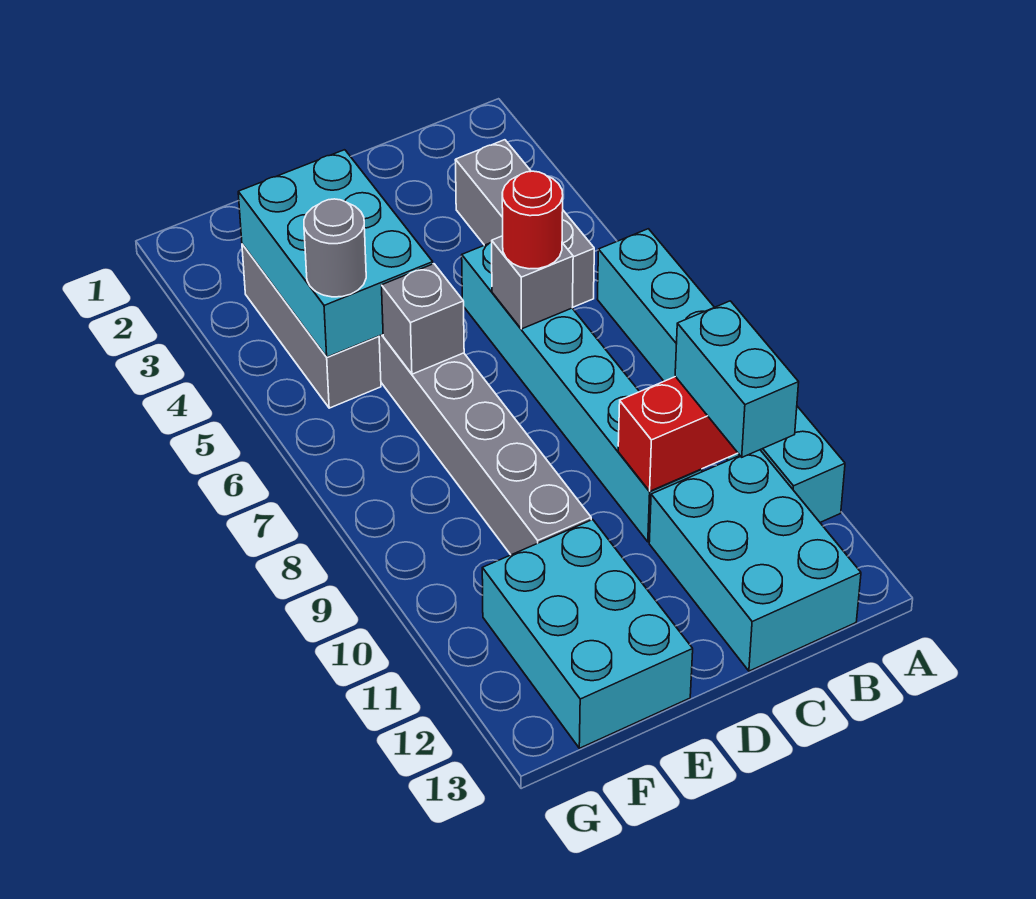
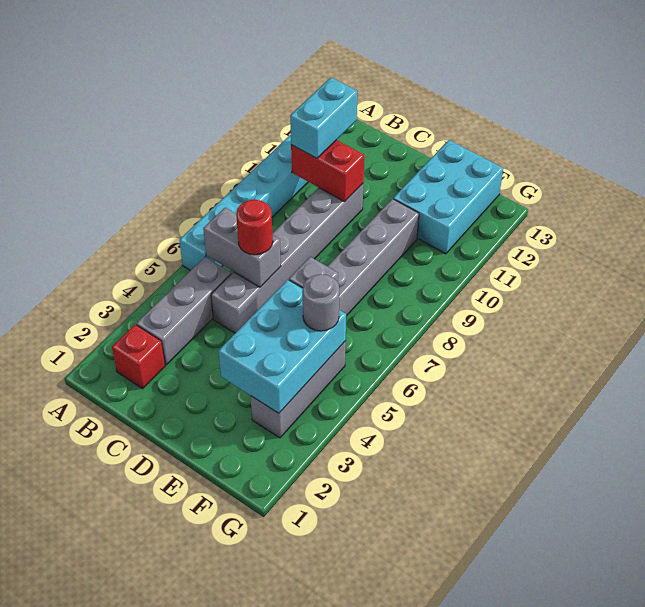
none -> red brick B2 level 1
cyan brick B11:C13 level 1 -> none
cyan brick C5:C10 level 1 -> grey brick C5:C10 level 1
grey brick C6 level 2 -> grey brick B6:C6 level 2

